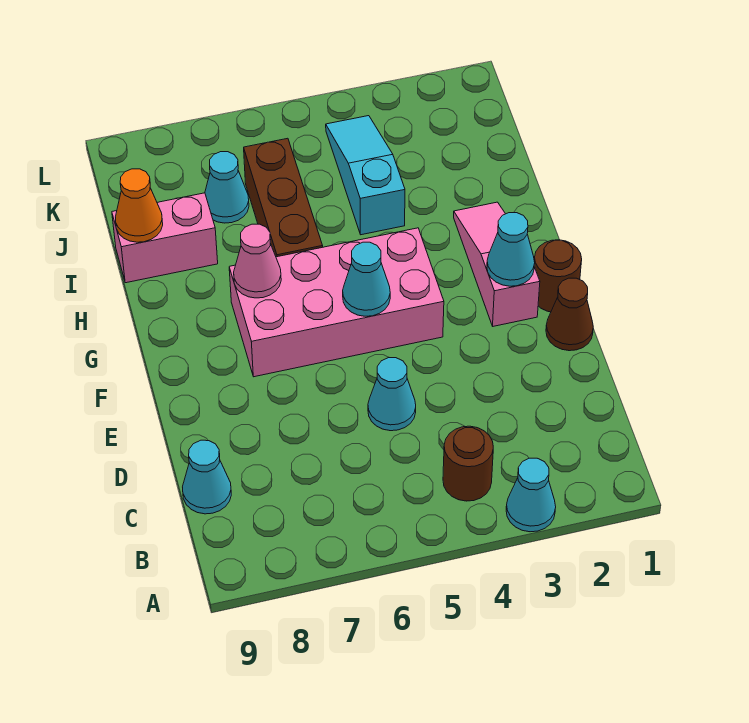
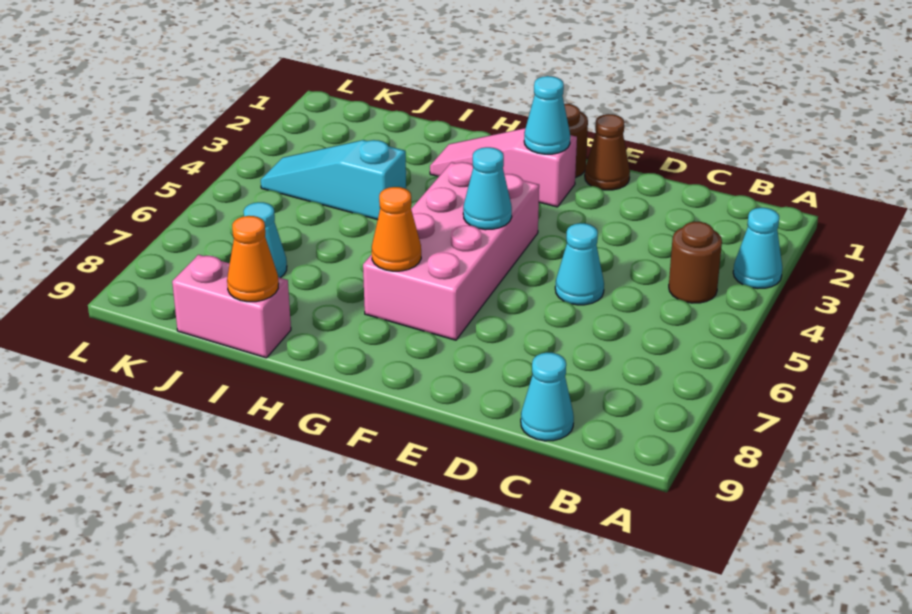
pink cone G7 level 2 -> orange cone G7 level 2
brown brick H6:J6 level 1 -> none
pink brick I8:I9 level 1 -> pink brick I9:J9 level 1

